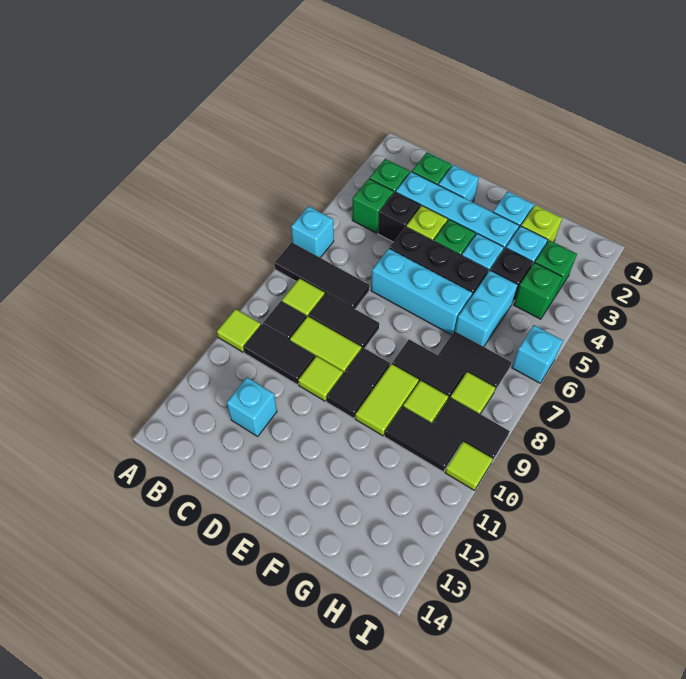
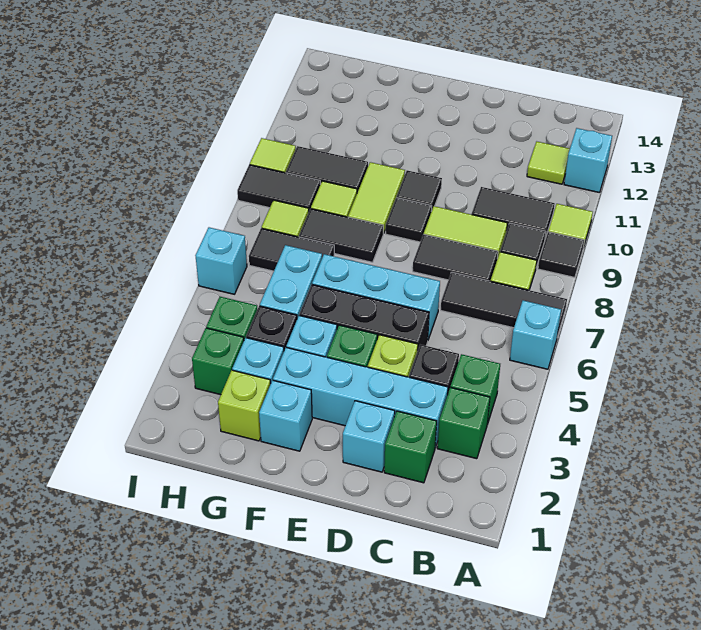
none -> black tile A9 level 1
cyan brick C12 level 1 -> cyan brick A12 level 1
lime tile D10 level 1 -> lime tile B12 level 1

